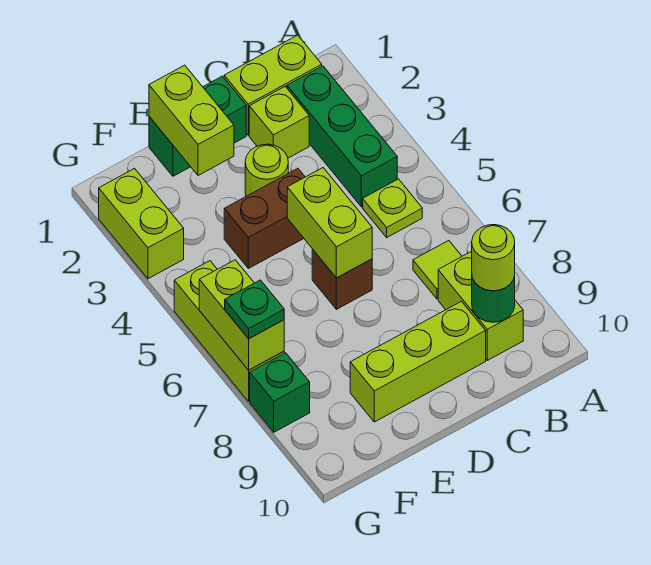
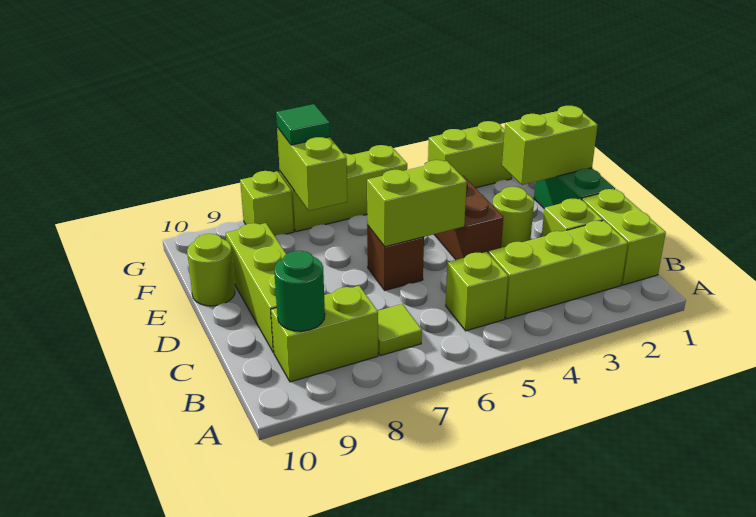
green brick B2:B4 level 1 -> lime brick B2:B4 level 1
lime plate B5 level 1 -> lime brick B5 level 1
lime round brick B9 level 3 -> lime round brick E10 level 1
lime brick G6:G7 level 2 -> lime brick F7:G7 level 2
green plate G7 level 3 -> green tile G7 level 3
green brick G8 level 1 -> lime brick G8 level 1

